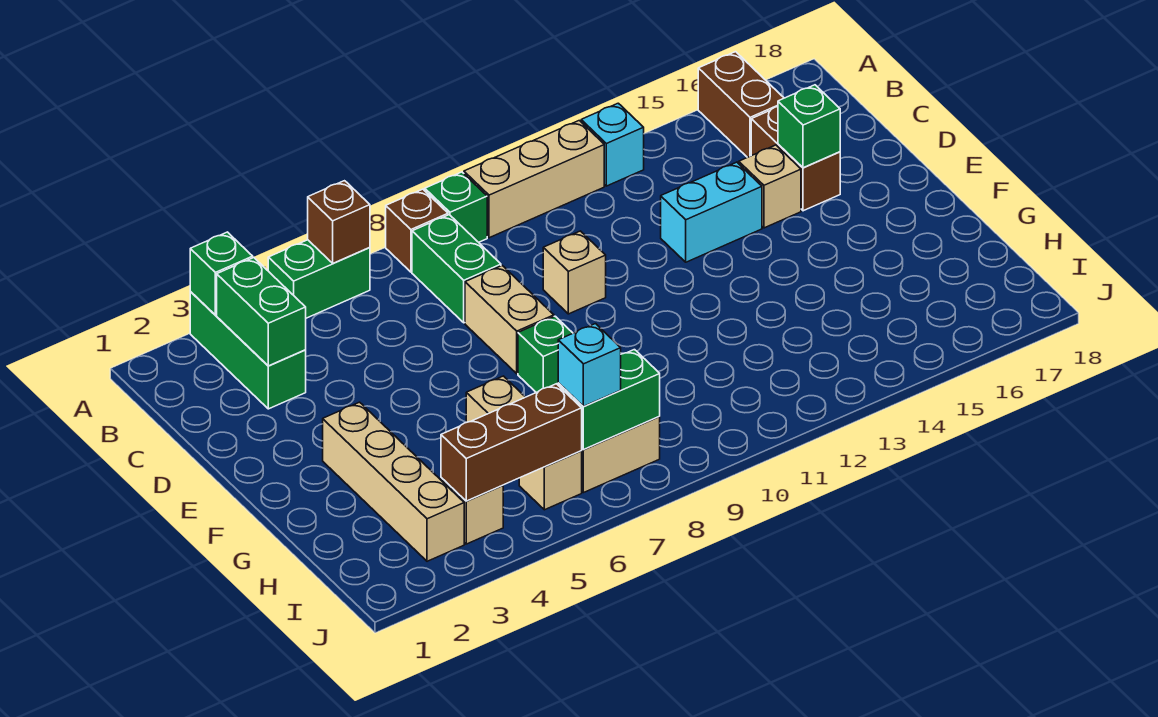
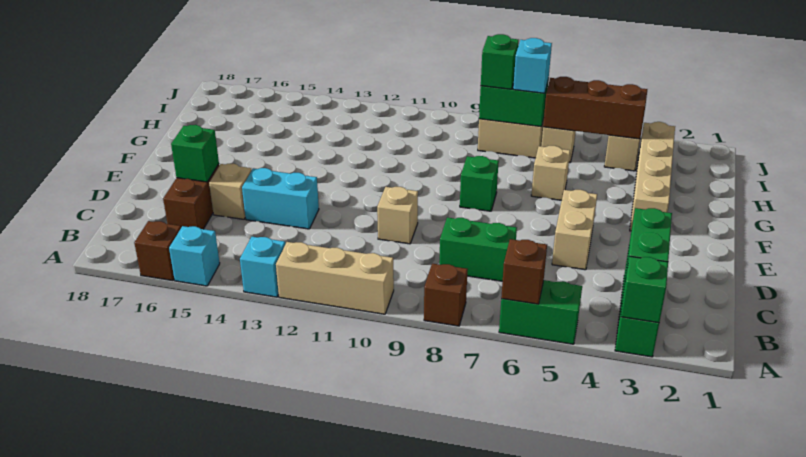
green brick A9 level 1 -> green brick I8 level 3
none -> cyan brick A15 level 1
brown brick A16:B16 level 1 -> brown brick A16 level 1
green brick B8:C8 level 1 -> green brick C7:C8 level 1
tan brick D8:E8 level 1 -> tan brick D5:E5 level 1

